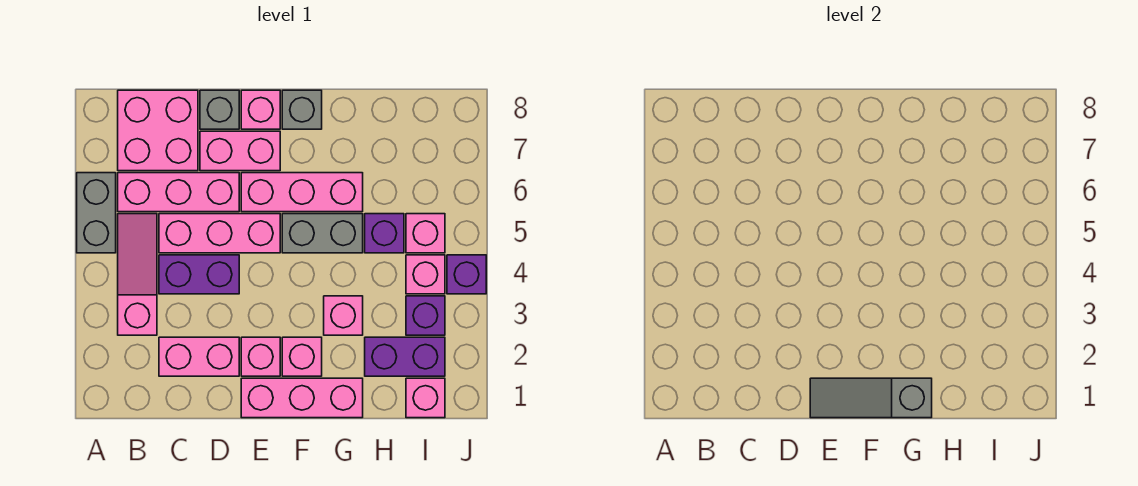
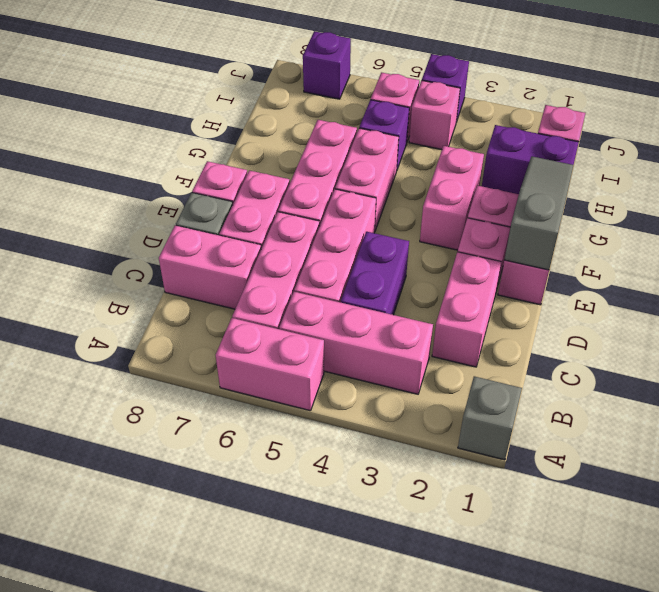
grey brick A5:A6 level 1 -> pink brick A5:A6 level 1
pink slope B3:B5 level 1 top 3 -> pink brick B3:B5 level 1
pink brick B7:C8 level 1 -> pink brick C7:C8 level 1
grey slope E1:G1 level 2 top G -> grey slope E1:G1 level 2 top E
grey brick F5:G5 level 1 -> pink brick F5:G5 level 1
grey brick F8 level 1 -> grey brick A1 level 1
pink brick G3 level 1 -> pink brick F3:G3 level 1
purple brick H2:I2 level 1 -> purple brick H1:H2 level 1
purple brick I3 level 1 -> purple brick J7 level 1

